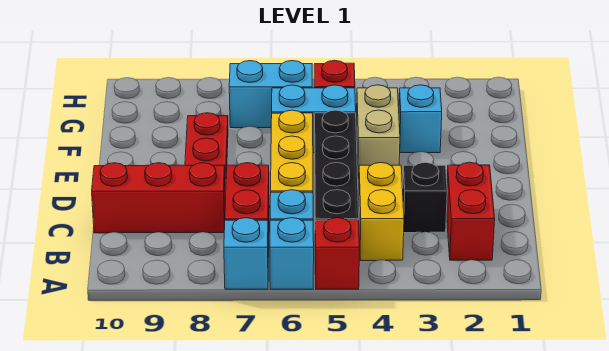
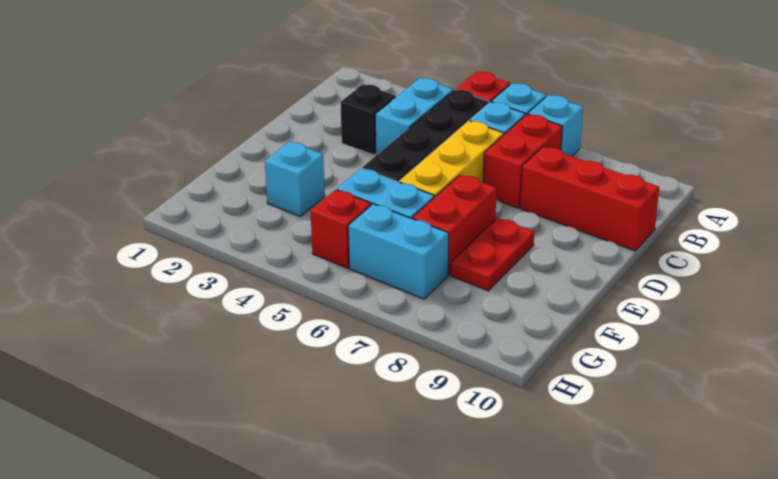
red brick B2:C2 level 1 -> red brick E7:F7 level 1
yellow brick B4:C4 level 1 -> cyan brick B4:C4 level 1
tan brick E4:F4 level 1 -> none

